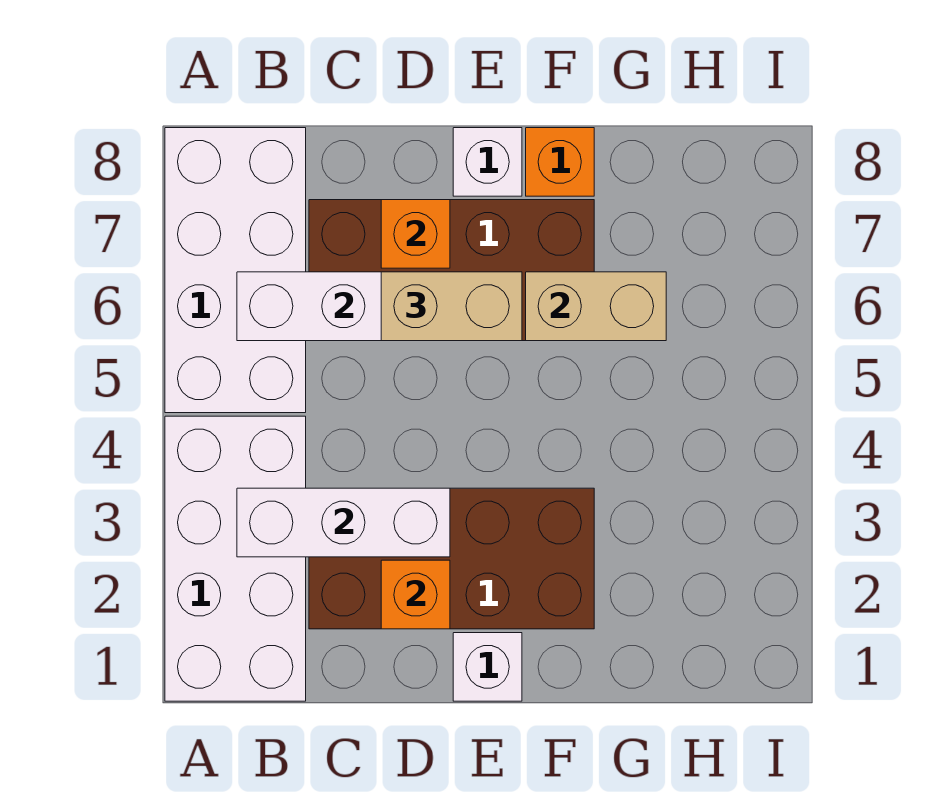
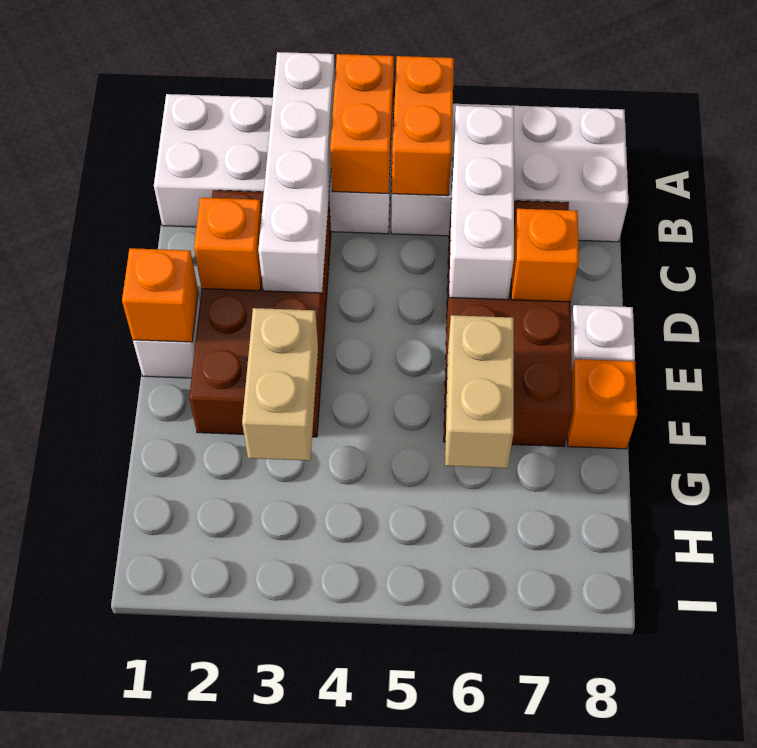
none -> orange brick A4:B4 level 2
none -> orange brick A5:B5 level 2
white brick B3:D3 level 2 -> white brick A3:D3 level 2
tan brick D6:E6 level 3 -> tan brick F3:G3 level 2
none -> orange brick E1 level 2

